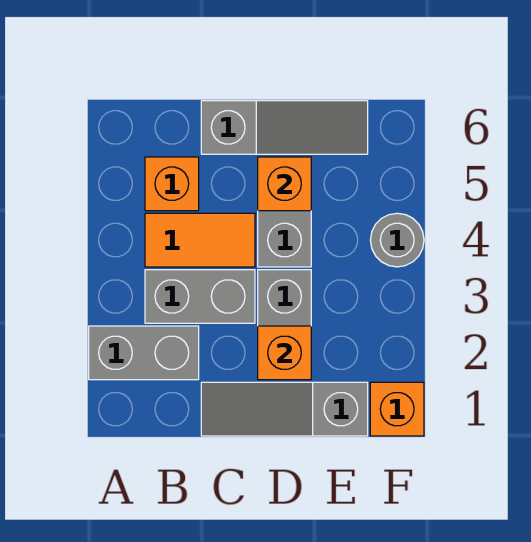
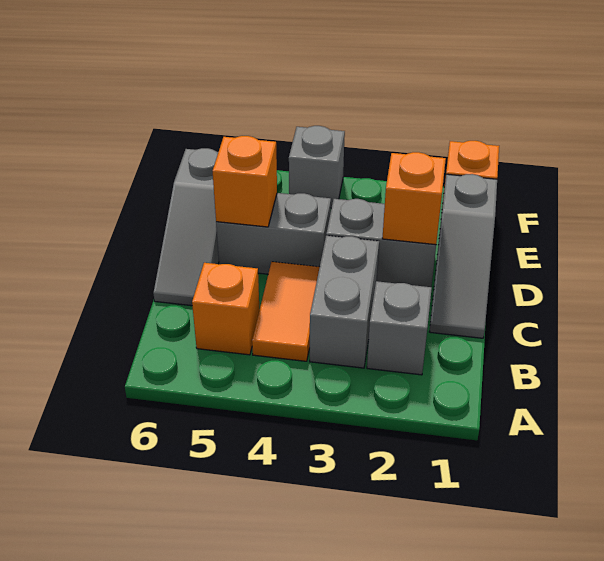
grey brick A2:B2 level 1 -> grey brick B2 level 1
grey slope C6:E6 level 1 top C -> grey slope C6:E6 level 1 top E
grey round brick F4 level 1 -> grey brick F4 level 1

